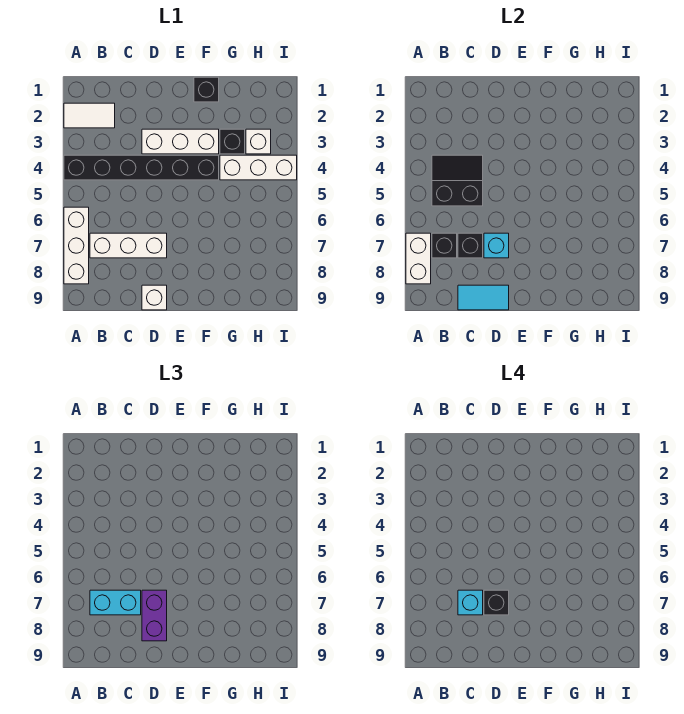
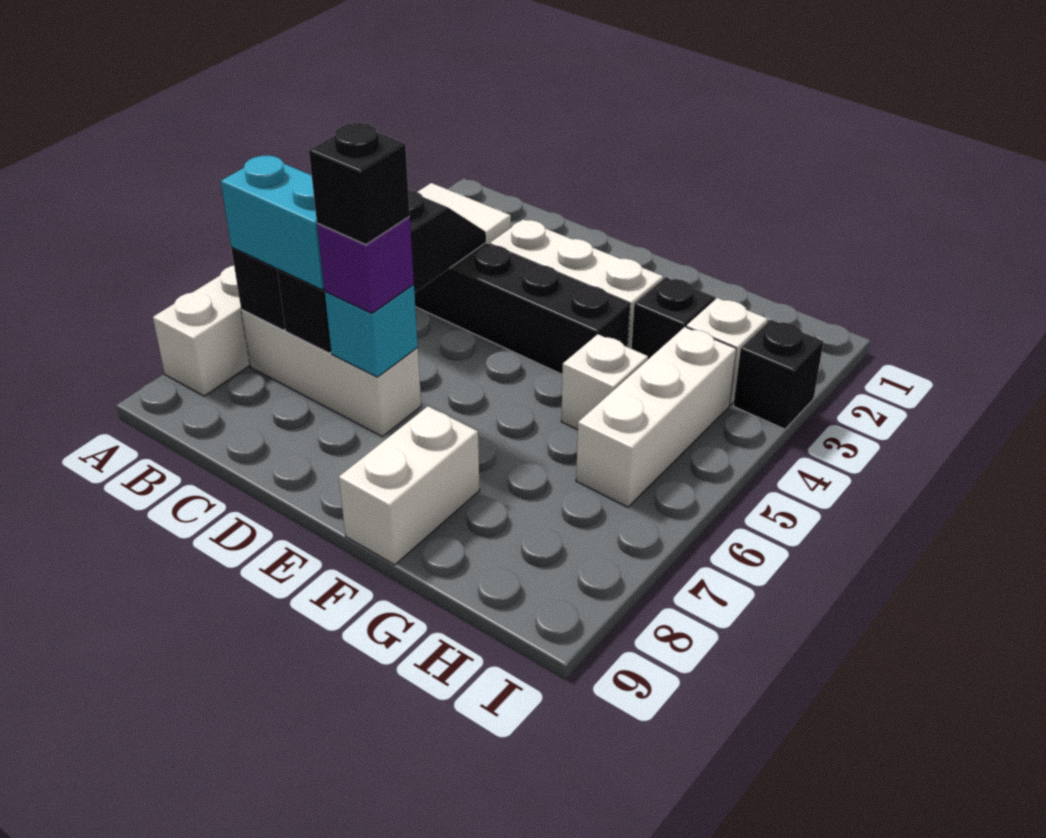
white brick A7:A8 level 2 -> white brick F8:F9 level 1
cyan brick C7 level 4 -> none
cyan tile C9:D9 level 2 -> none
purple brick D7:D8 level 3 -> purple brick D7 level 3
white brick D9 level 1 -> white brick G5 level 1
black brick F1 level 1 -> black brick I3 level 1
white brick G4:I4 level 1 -> white brick H4:H6 level 1

